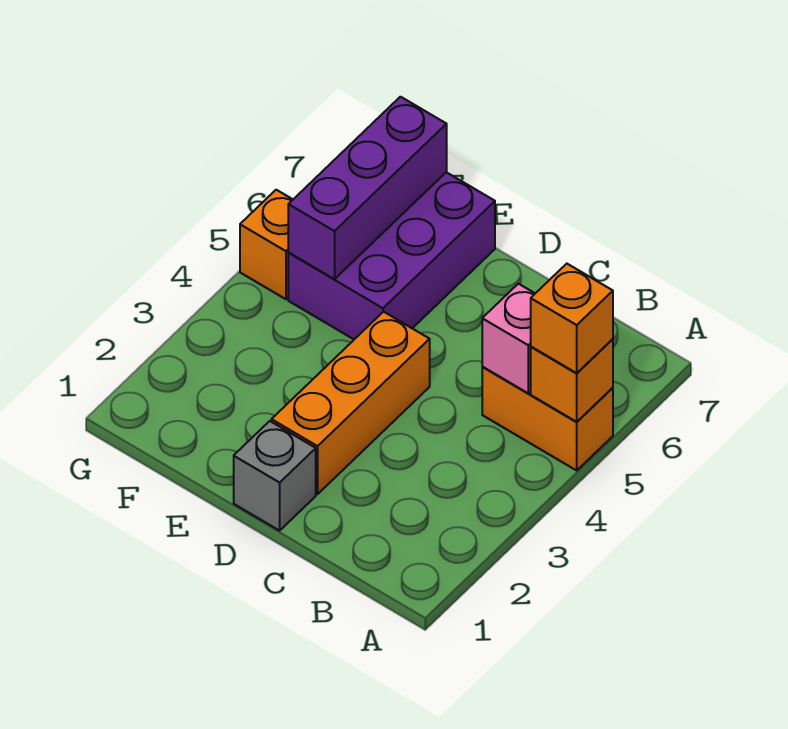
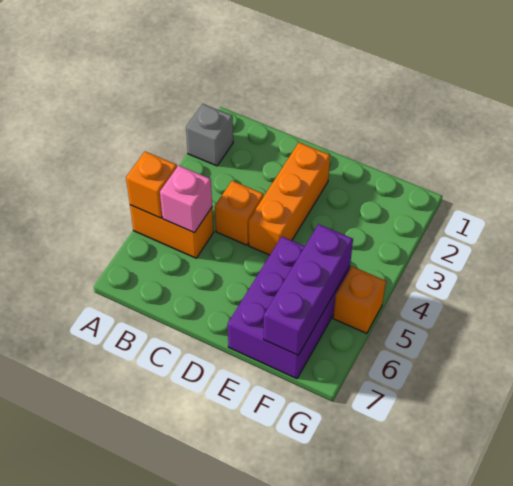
orange brick A5 level 3 -> orange brick C4 level 1
grey brick D1 level 1 -> grey brick A2 level 1

